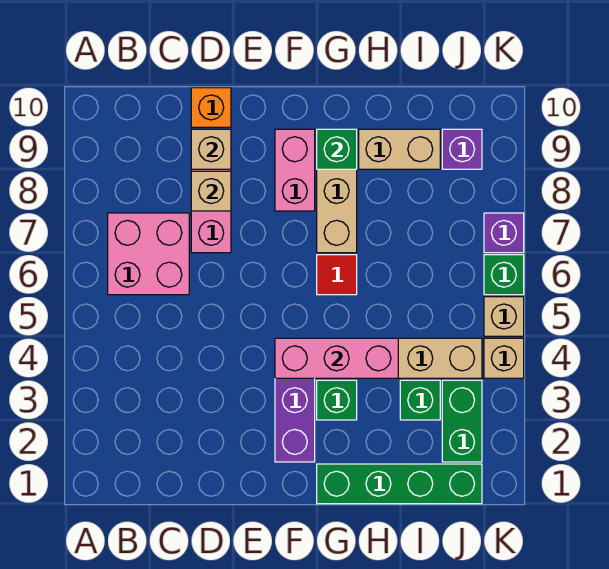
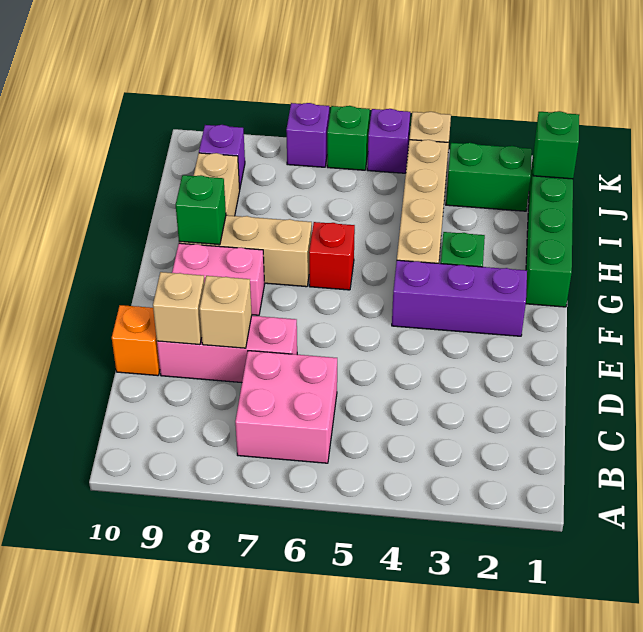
pink brick F4:H4 level 2 -> none
red tile G6 level 1 -> red brick G6 level 1
green brick I3 level 1 -> green brick J1 level 2
tan brick K5 level 1 -> purple brick K5 level 1

